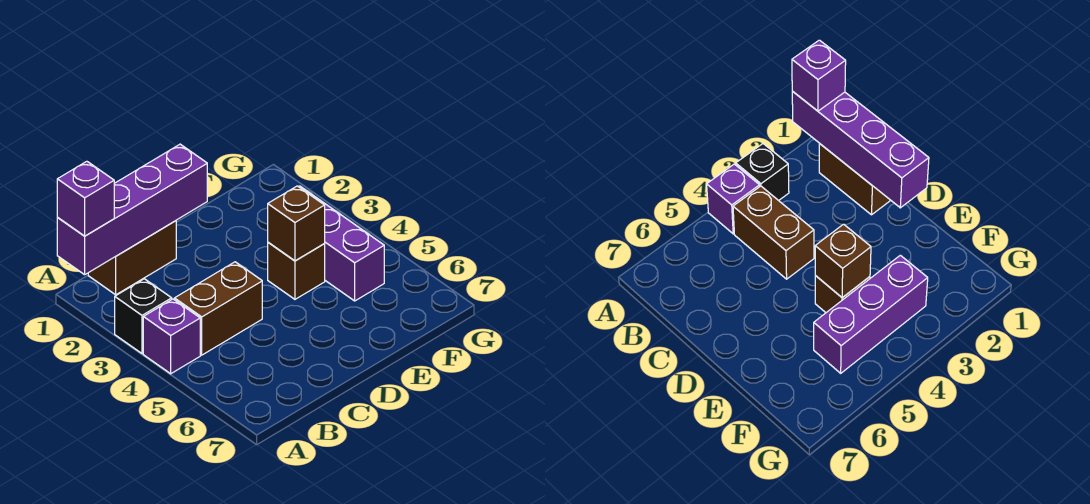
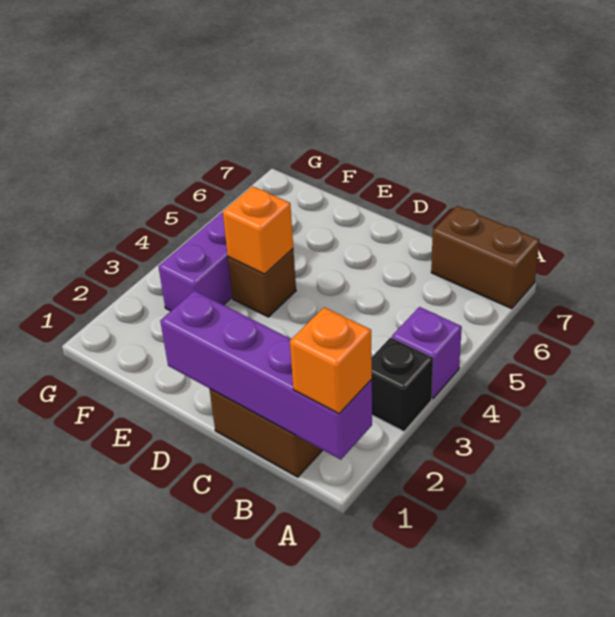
purple brick A1 level 3 -> orange brick A1 level 3
brown brick B4:C4 level 1 -> brown brick A7:B7 level 1
brown brick E4 level 2 -> orange brick E4 level 2

